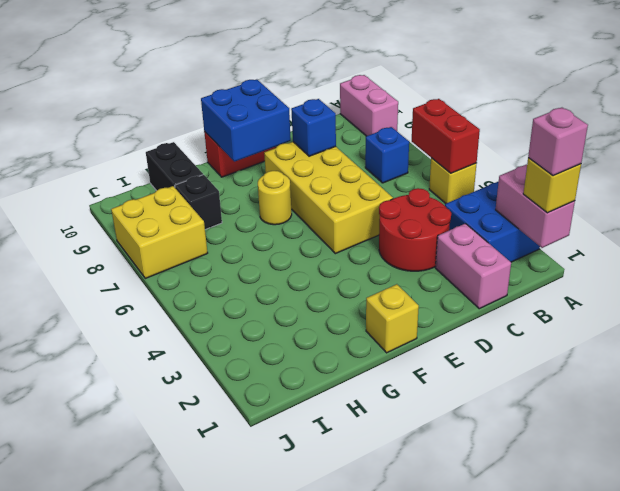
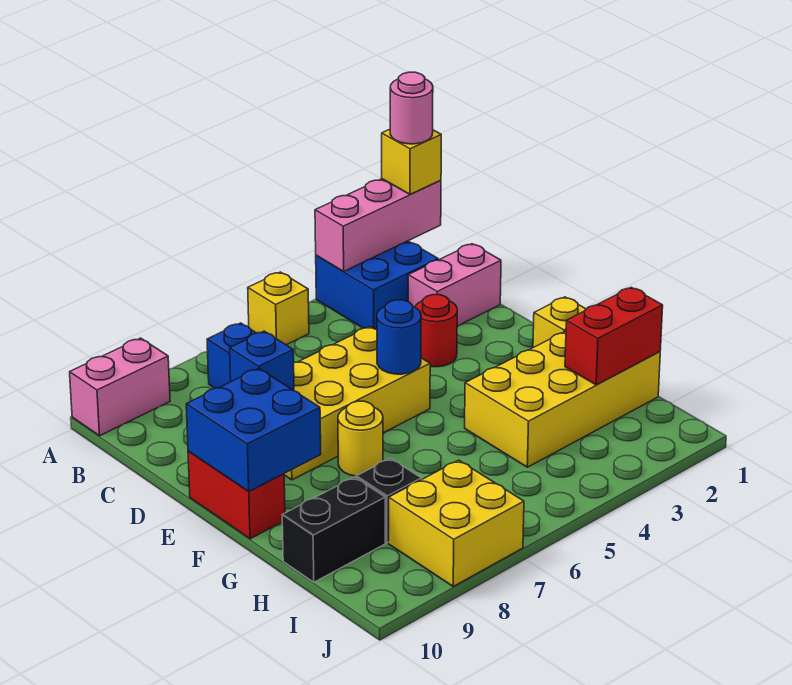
pink brick A1:A2 level 2 -> pink brick A1:A3 level 2
pink brick A1 level 4 -> pink round brick A1 level 4
red brick A5:A6 level 2 -> red brick H1:H2 level 2
red round brick C3:D4 level 1 -> red round brick D3 level 1
none -> blue round brick E5 level 2
none -> yellow brick G1:H4 level 1

